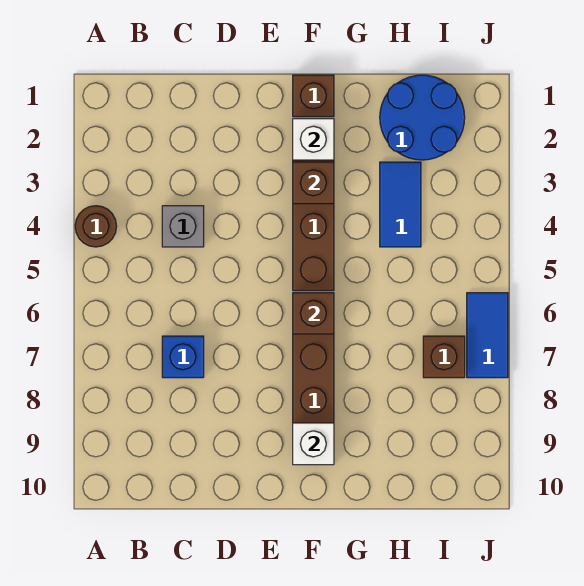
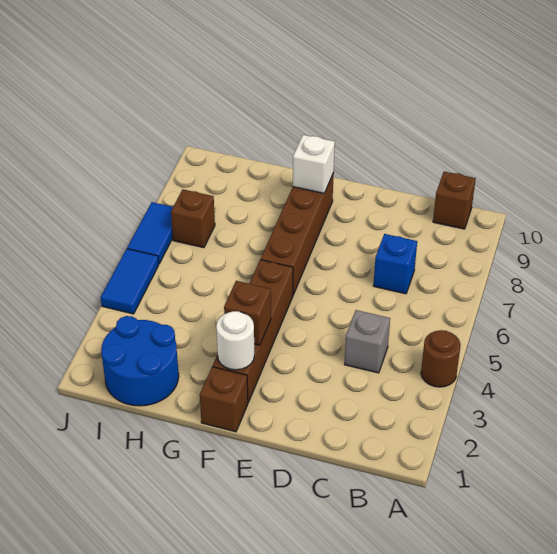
white brick F2 level 2 -> white round brick F2 level 2
brown brick F6 level 2 -> brown brick B10 level 1
blue tile H3:H4 level 1 -> blue tile J4:J5 level 1

